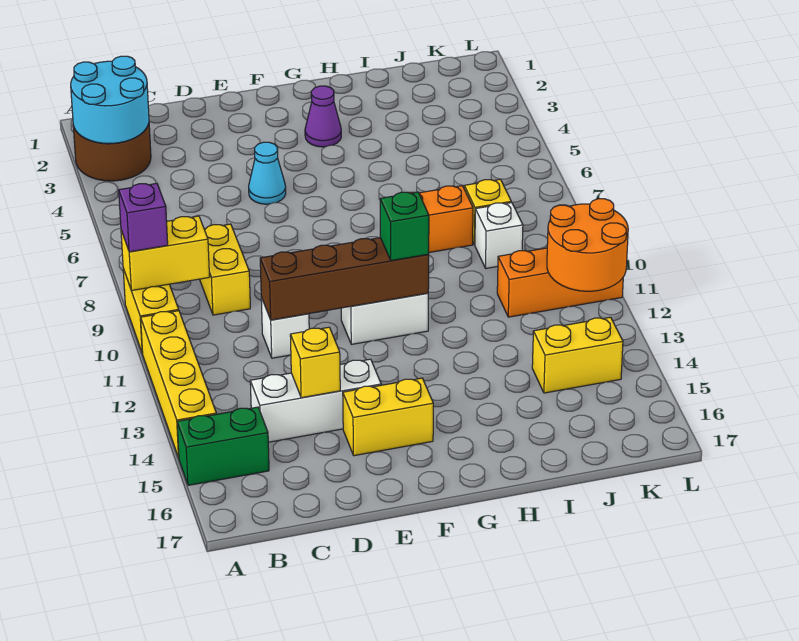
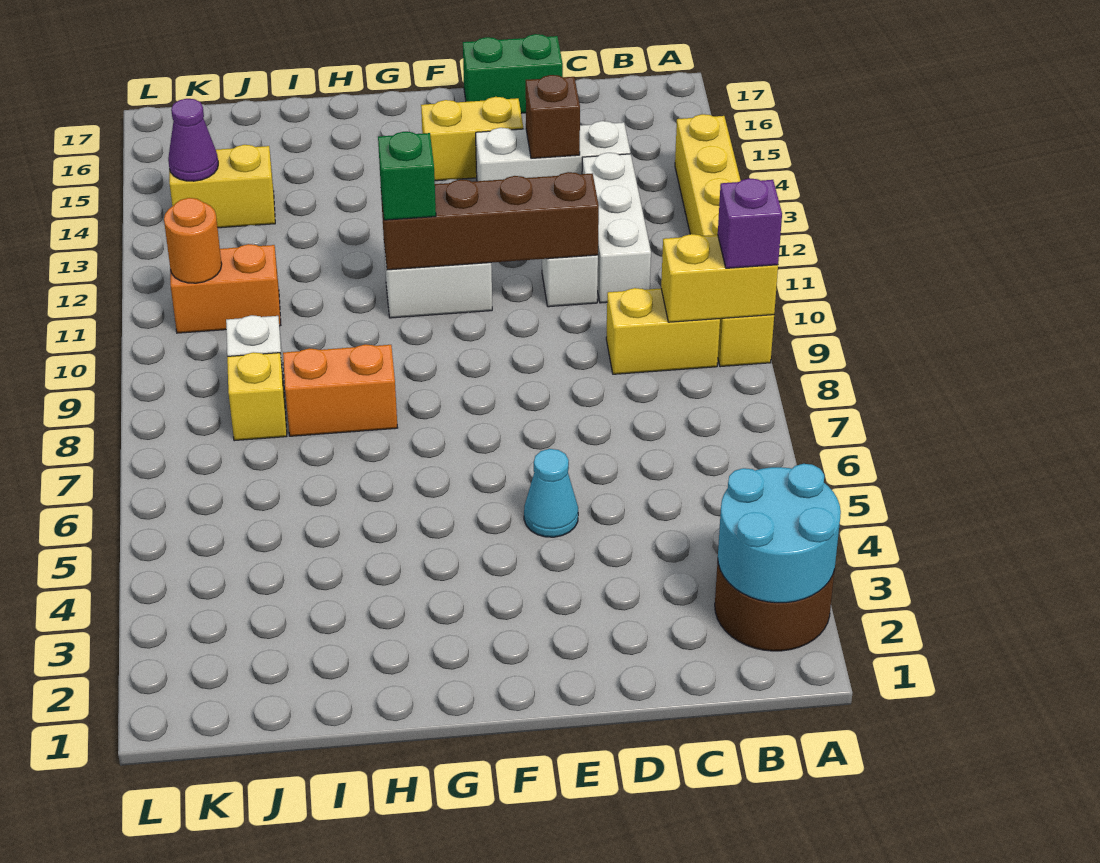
green brick A15:B15 level 1 -> green brick D17:E17 level 1
yellow brick C8:C9 level 1 -> yellow brick B9:C9 level 1
none -> white brick C11:C13 level 1
yellow brick D14 level 2 -> brown brick D14 level 2
purple cone G3 level 1 -> purple cone K14 level 2
orange brick J11:L11 level 1 -> orange brick J11:K11 level 1
orange round brick K11:L12 level 2 -> orange round brick K11 level 2

